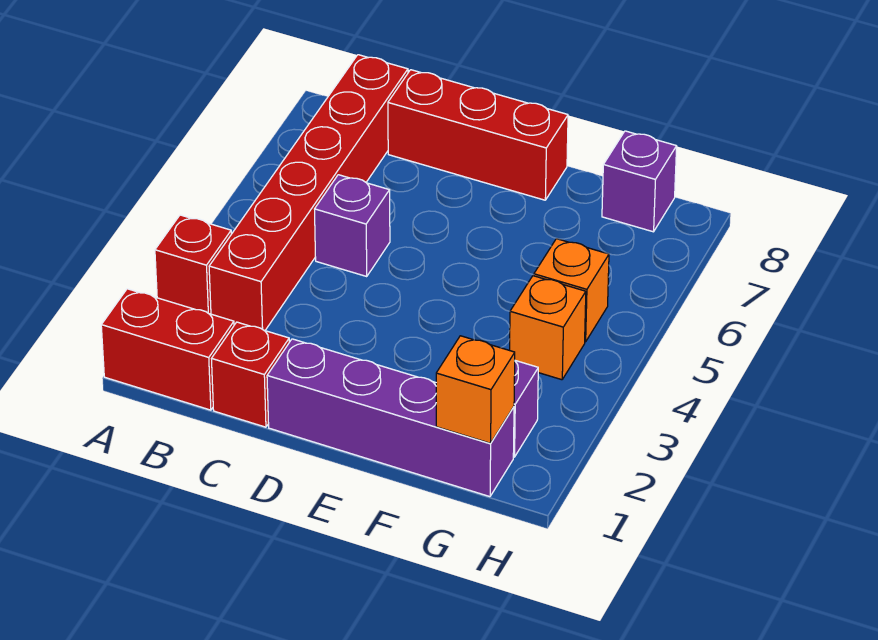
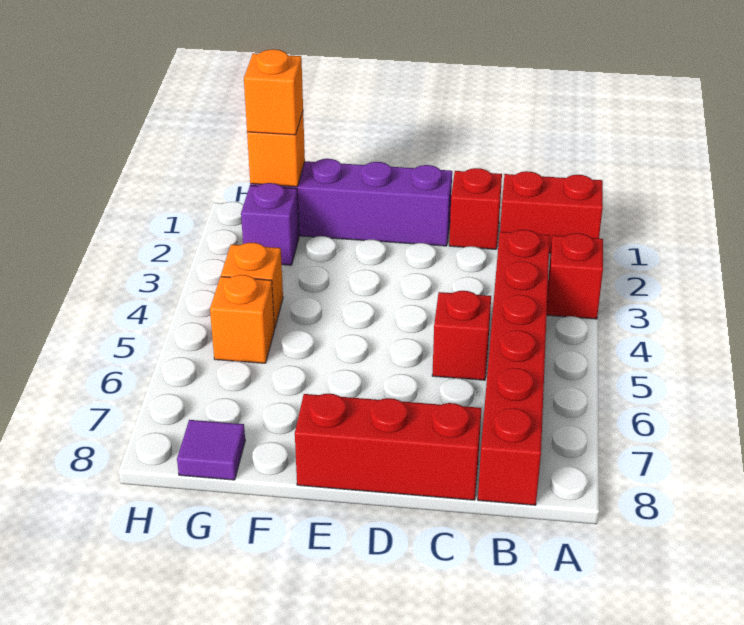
purple brick C5 level 1 -> red brick C5 level 1
none -> orange brick G1 level 3
purple brick G8 level 1 -> purple tile G8 level 1

